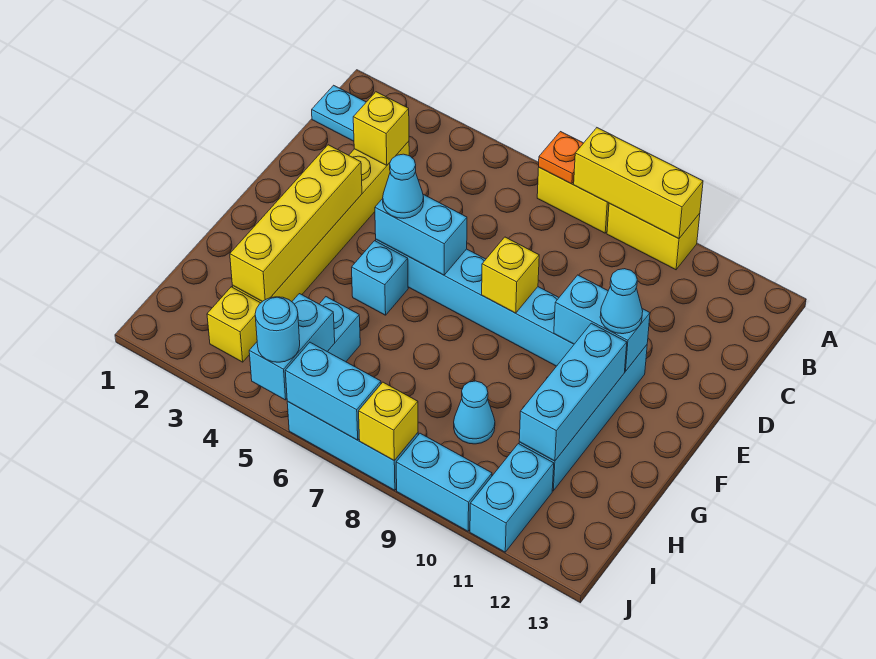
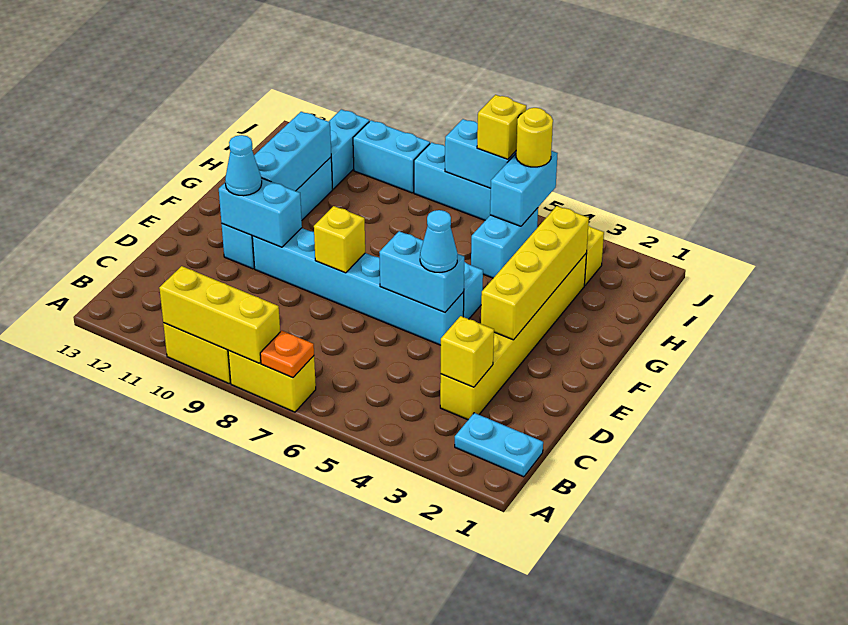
cyan cone H9 level 1 -> none
cyan round brick J5 level 3 -> yellow round brick J5 level 3
yellow brick J8 level 2 -> yellow brick J6 level 3

